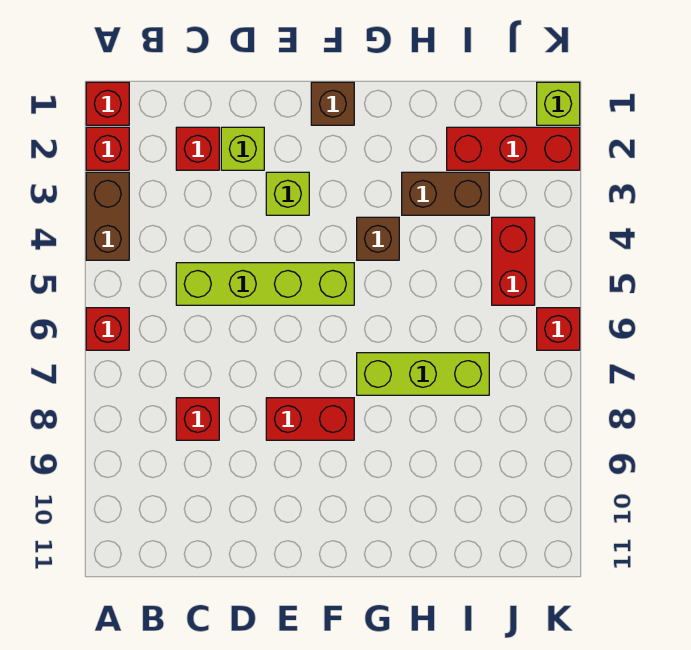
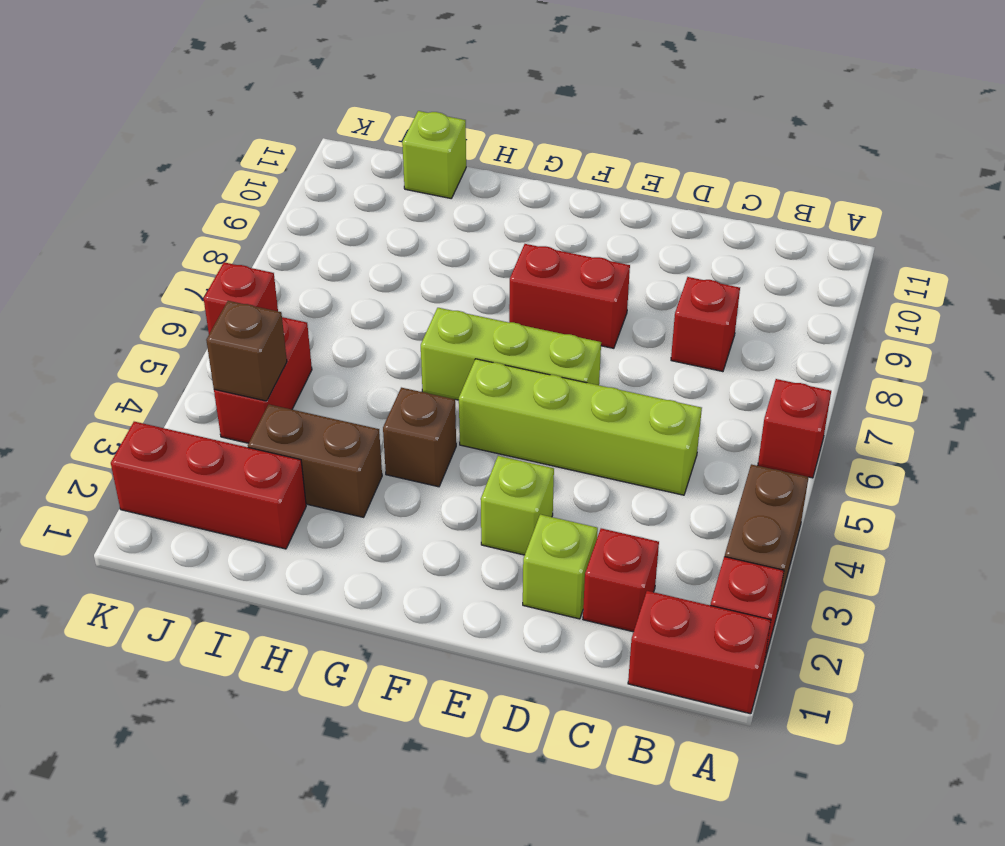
red brick A1 level 1 -> red brick A1:B1 level 1
brown brick F1 level 1 -> brown brick J4 level 2
lime brick G7:I7 level 1 -> lime brick E6:G6 level 1
lime brick K1 level 1 -> lime brick I11 level 1

